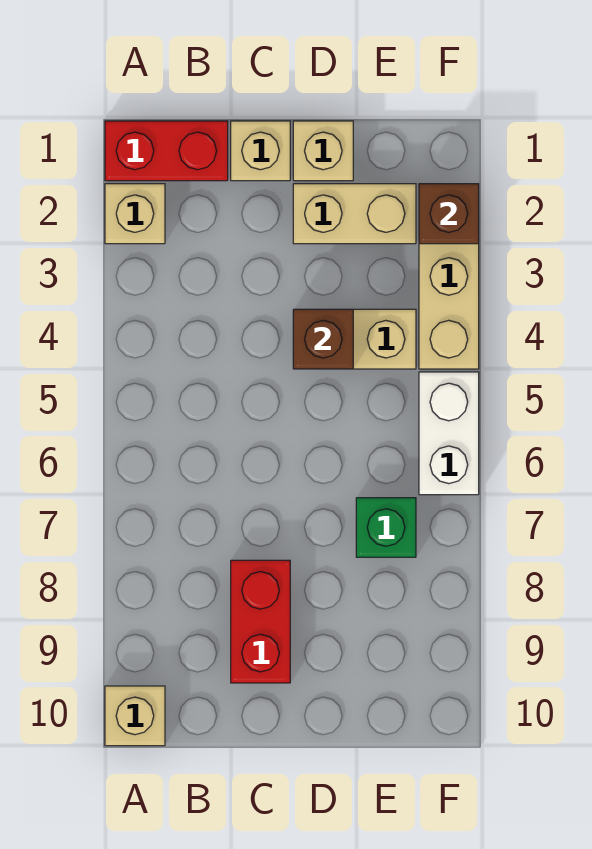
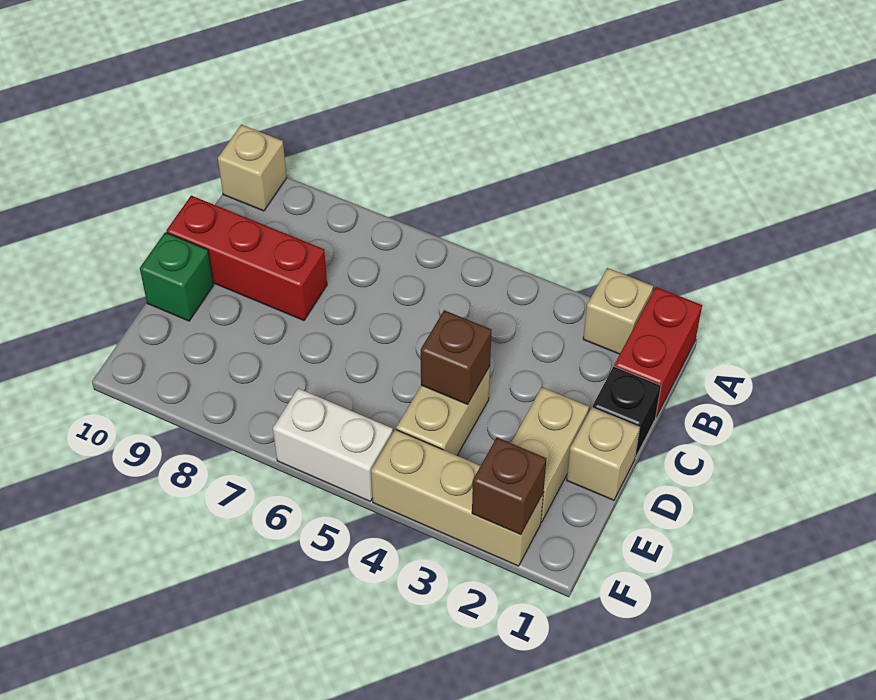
tan brick C1 level 1 -> black brick C1 level 1
red brick C8:C9 level 1 -> red brick C8:C10 level 1
green brick E7 level 1 -> green brick D10 level 1

